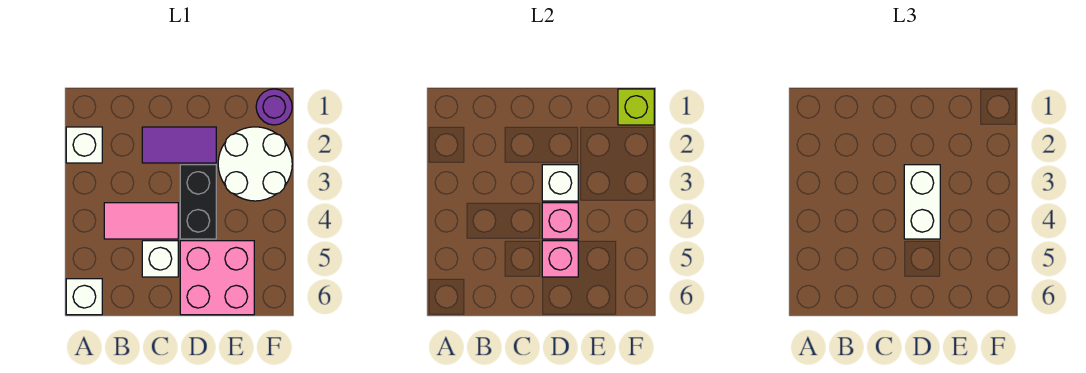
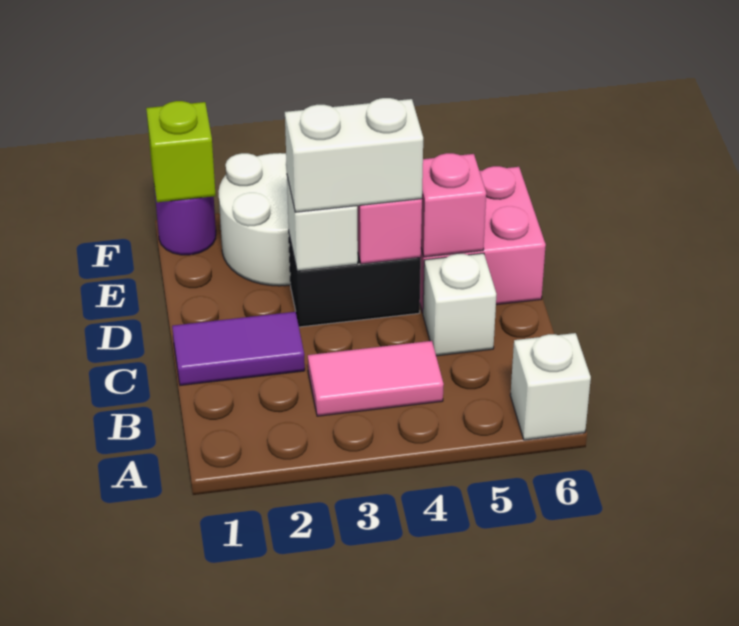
white brick A2 level 1 -> none
pink tile B4:C4 level 1 -> pink tile B3:B4 level 1
purple tile C2:D2 level 1 -> purple tile C1:C2 level 1

